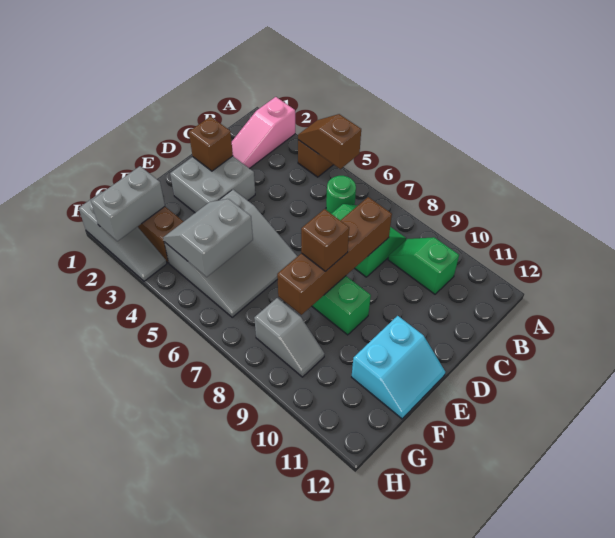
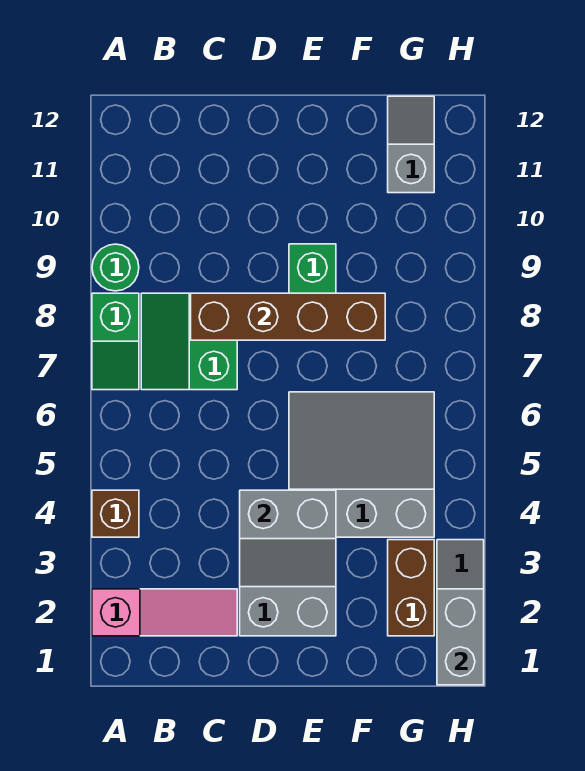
brown slope A4:A5 level 2 top 5 -> none
green round brick B6 level 1 -> green round brick A9 level 1
green slope B9:B10 level 1 top 10 -> green slope A7:A8 level 1 top 8
brown brick D2 level 2 -> none
brown brick E8 level 3 -> none
cyan slope E11:F12 level 1 top 11 -> none
grey slope F4:G5 level 2 top 5 -> grey slope D3:E4 level 2 top 4
grey brick G2:H2 level 2 -> grey brick H1:H2 level 2
grey slope G8:G9 level 1 top 8 -> grey slope G11:G12 level 1 top 11

